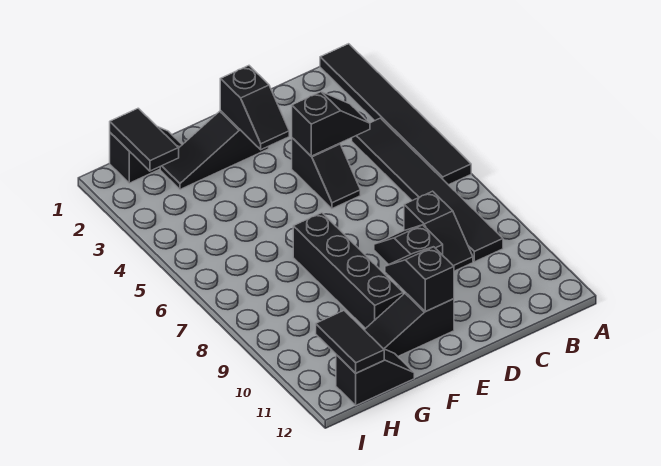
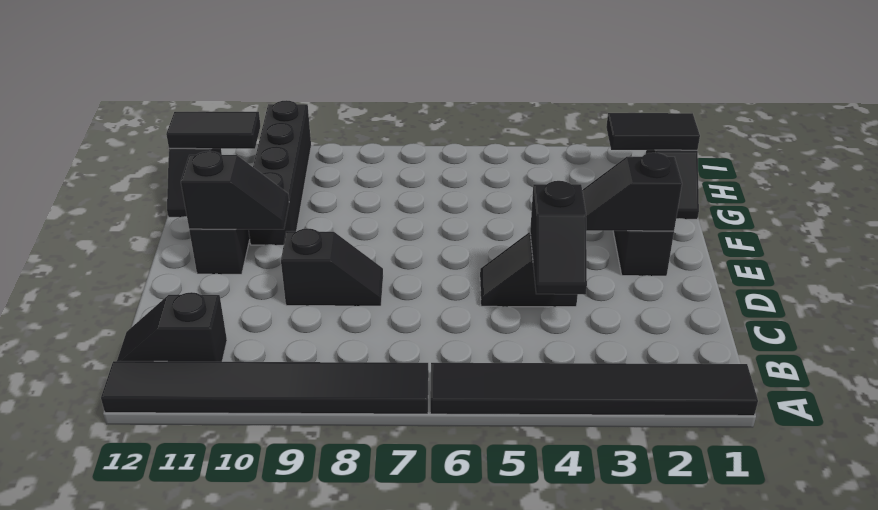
black tile B4:B9 level 1 -> black tile A7:A12 level 1
black slope C8:C9 level 1 top 8 -> black slope B11:B12 level 1 top 11
black brick F7:F10 level 1 -> black brick F10:I10 level 1

